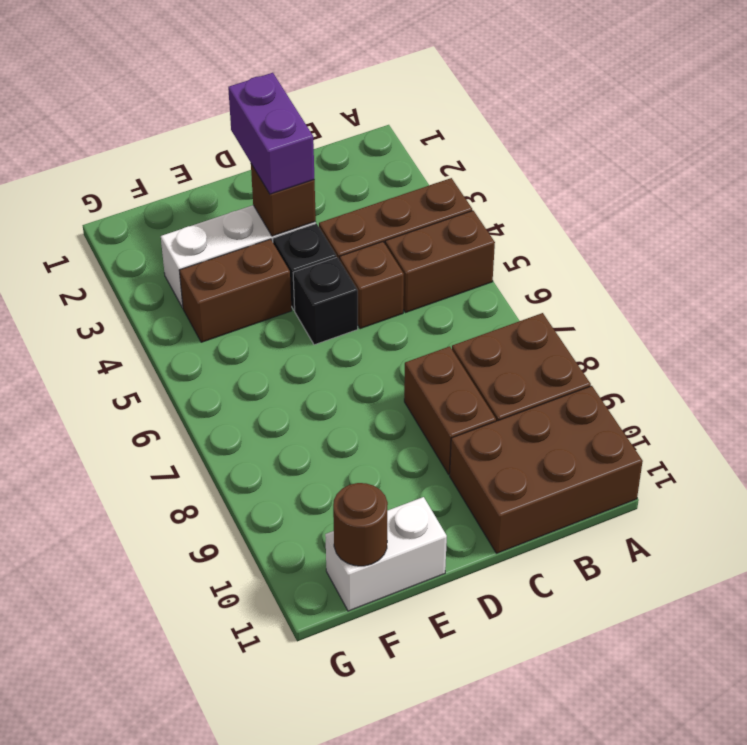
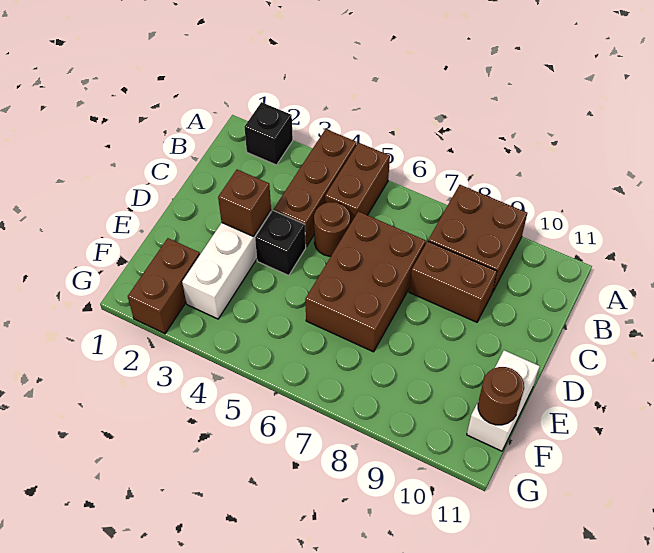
brown brick A10:C11 level 1 -> brown brick C6:E7 level 1
brown brick C5 level 1 -> brown round brick C5 level 1
purple brick D2:D3 level 3 -> none
black brick D5 level 1 -> black brick A2 level 1
brown brick E4:F4 level 1 -> brown brick F2:G2 level 1

